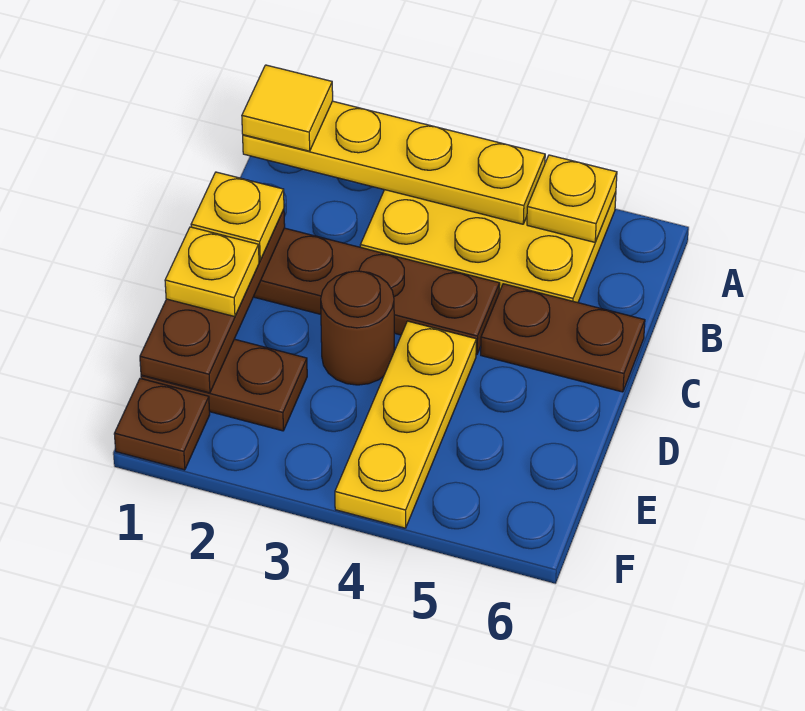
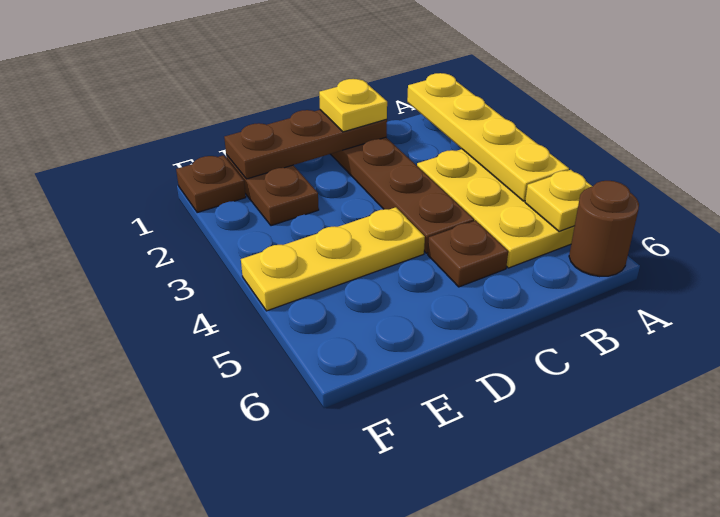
yellow tile A1 level 3 -> none
brown plate C5:C6 level 1 -> brown plate C5 level 1
yellow plate D1 level 3 -> none
brown round brick D3 level 1 -> brown round brick A6 level 1

